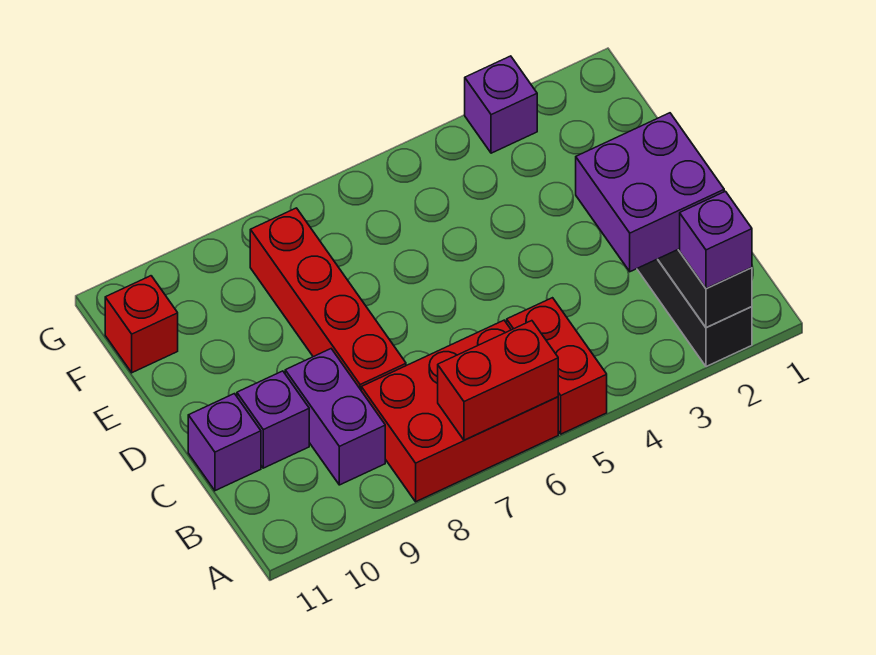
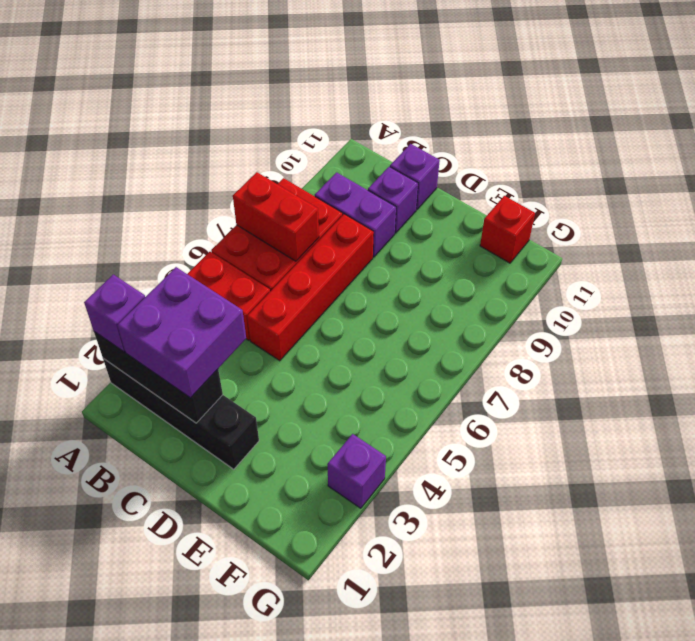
red brick A6:A7 level 2 -> red brick A7:B7 level 2
red brick C8:F8 level 1 -> red brick C5:C8 level 1

